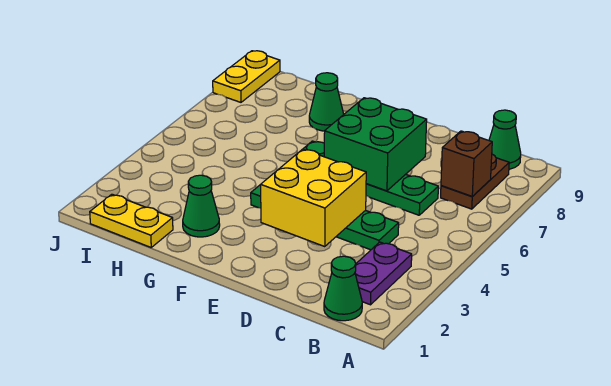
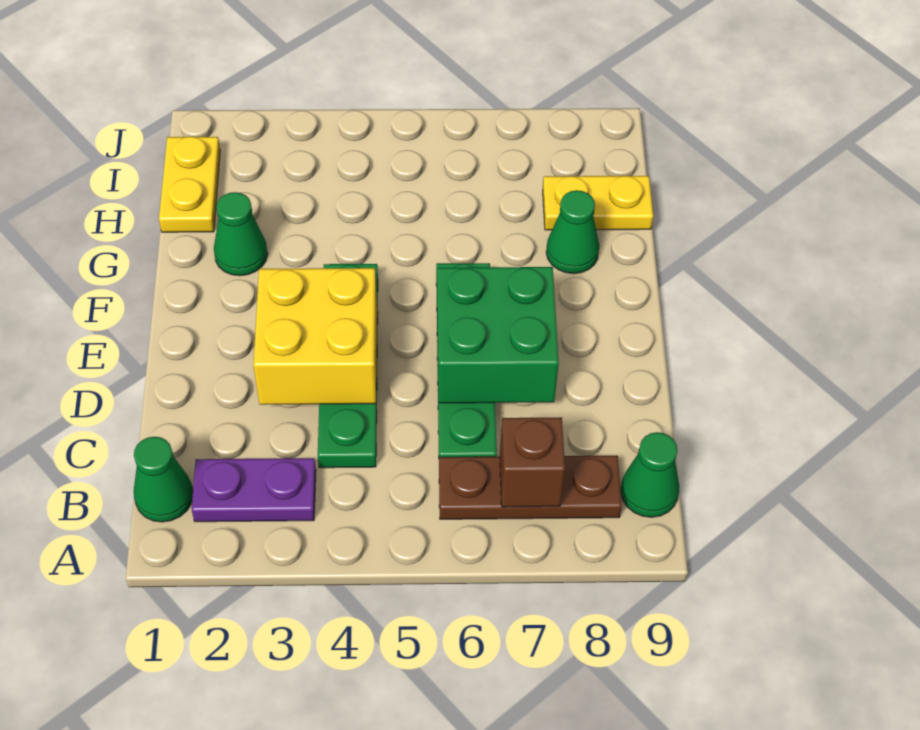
brown plate B7:B8 level 1 -> brown plate B6:B8 level 1
yellow plate J8:J9 level 1 -> yellow plate H8:H9 level 1

